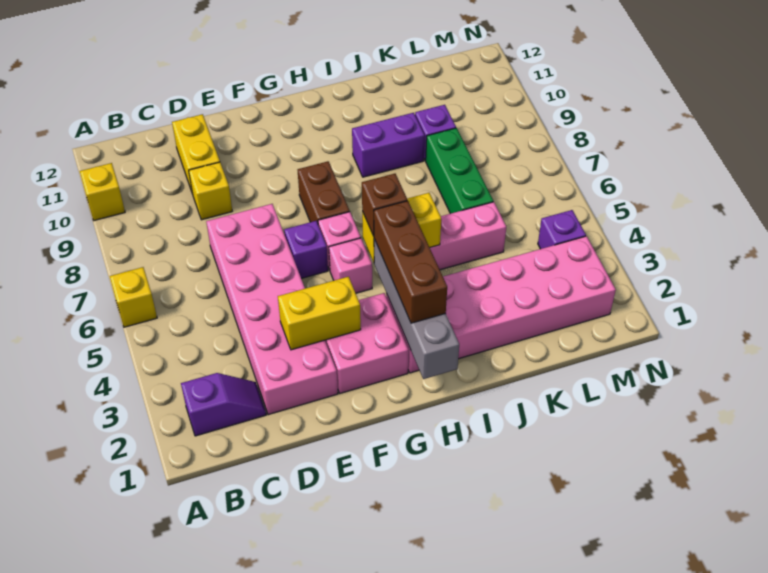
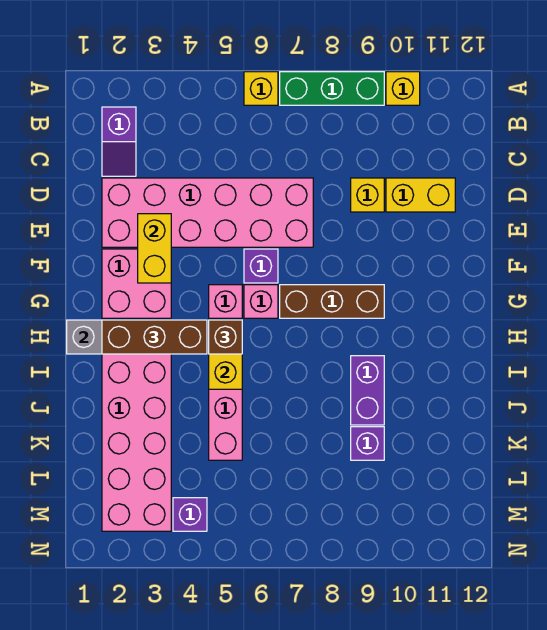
brown brick G7:G8 level 1 -> brown brick G7:G9 level 1
green brick K6:K8 level 1 -> green brick A7:A9 level 1

